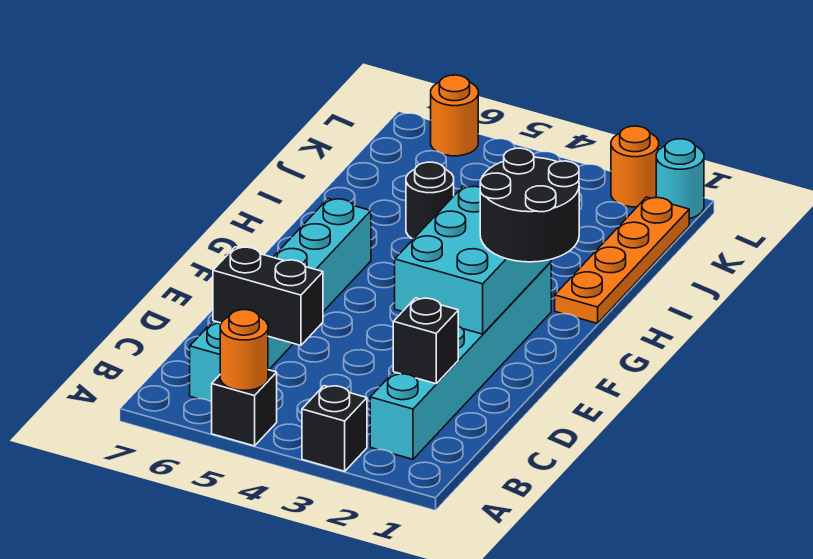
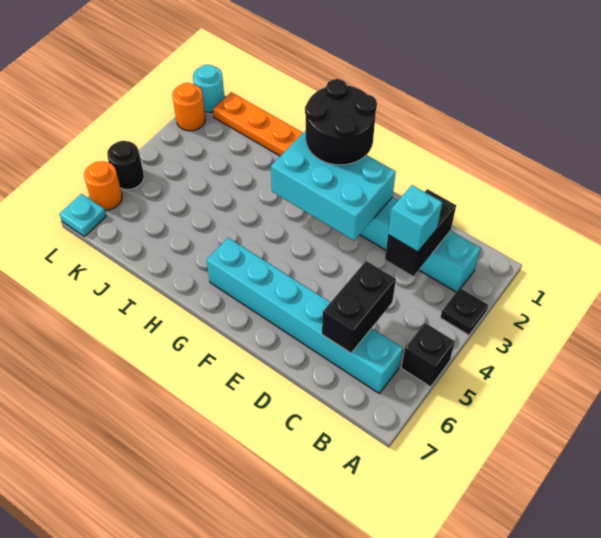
black brick A3 level 1 -> black plate A3 level 1
orange round brick A5 level 2 -> none
black brick C2 level 2 -> black brick C2:C3 level 2
none -> cyan brick C3 level 3
black round brick I5 level 1 -> black round brick L5 level 1
none -> cyan plate L7 level 1

